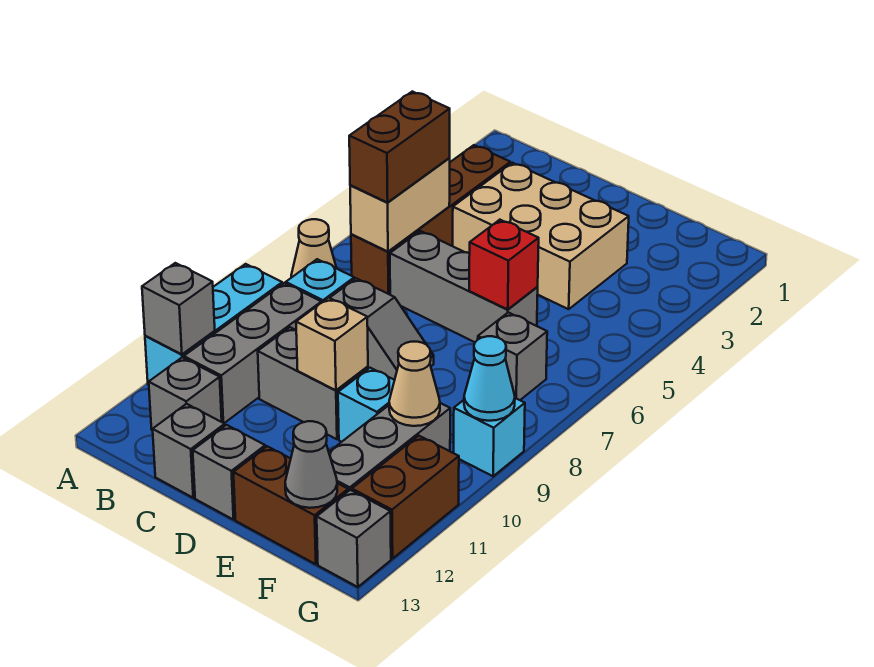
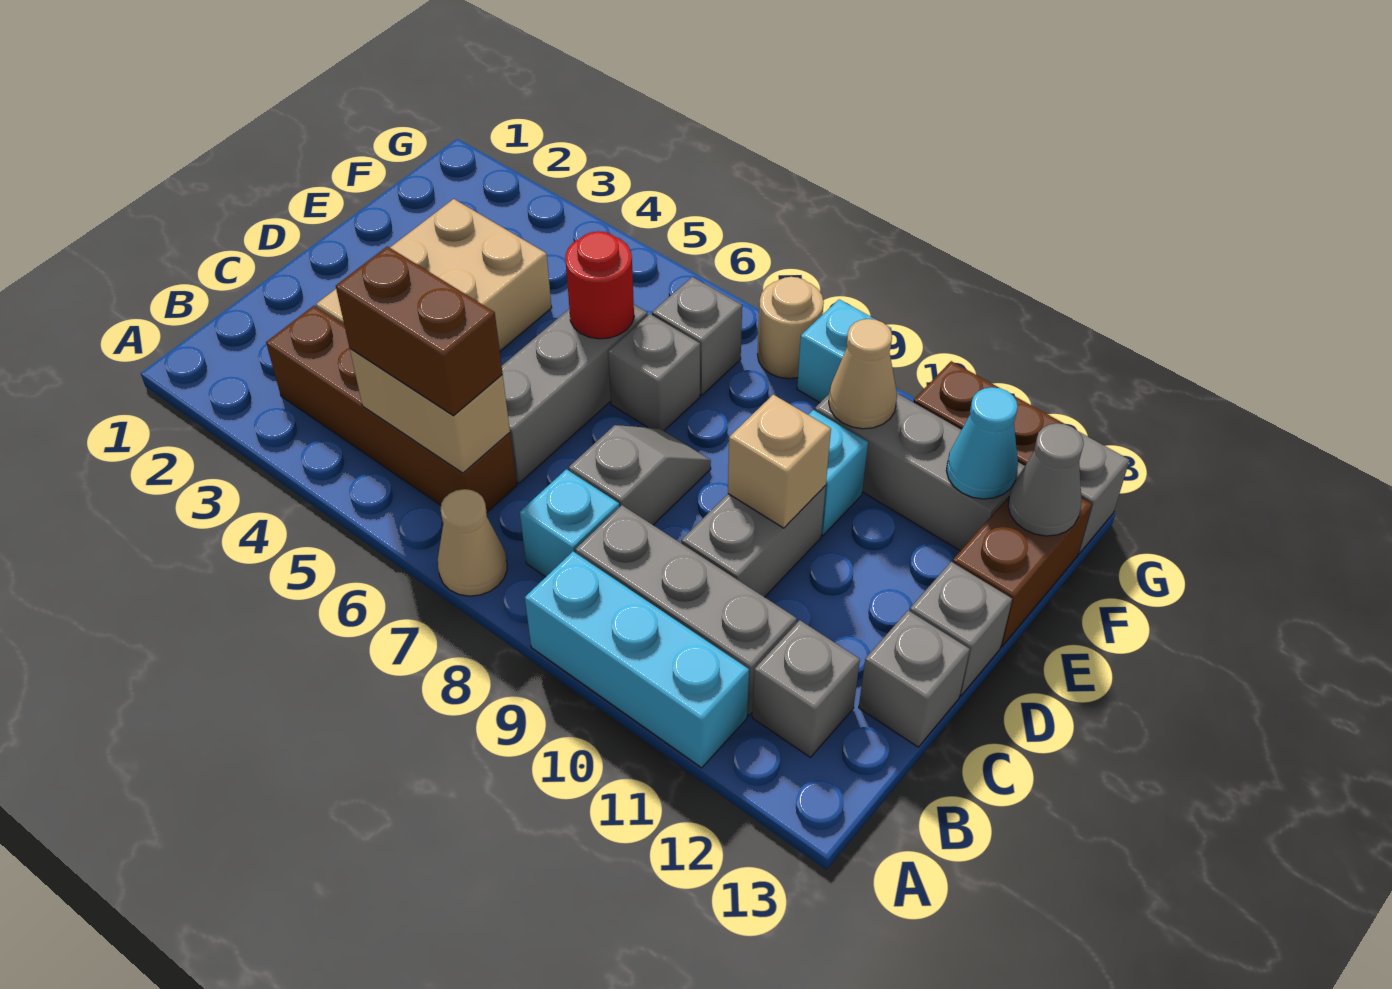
grey brick A11 level 2 -> grey brick E7 level 1
red brick E6 level 2 -> red round brick E6 level 2
none -> tan round brick G8 level 1
cyan cone G9 level 2 -> cyan cone F12 level 2

